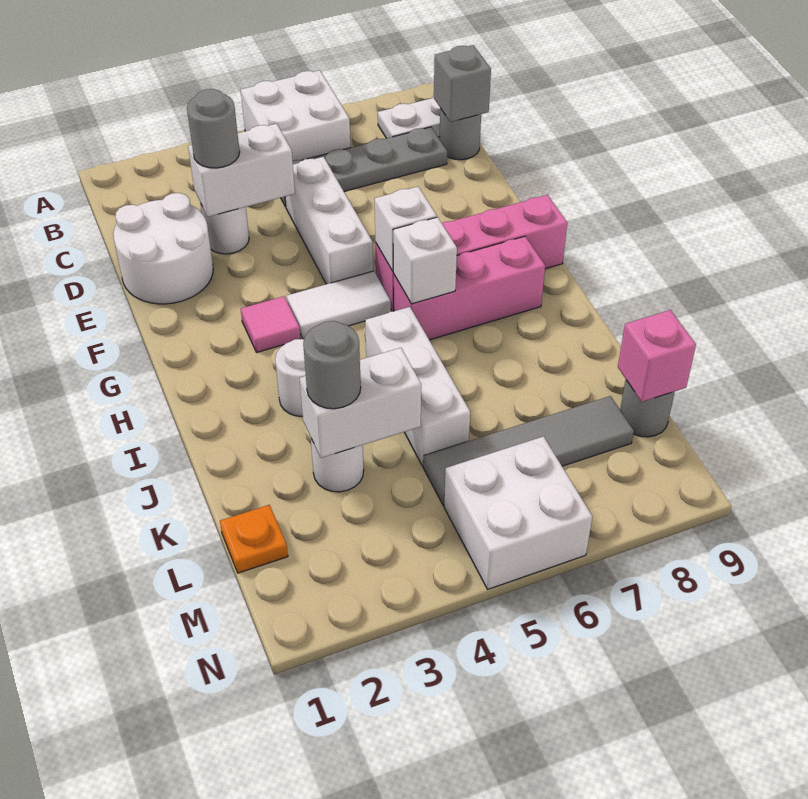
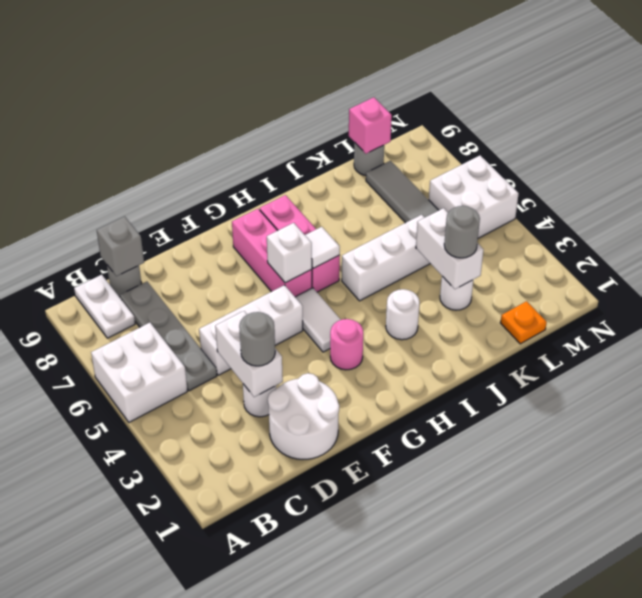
pink tile G3 level 1 -> pink round brick G3 level 1
pink brick G6:G9 level 1 -> pink brick G6:G8 level 1
white brick H6 level 2 -> white tile H6 level 2

